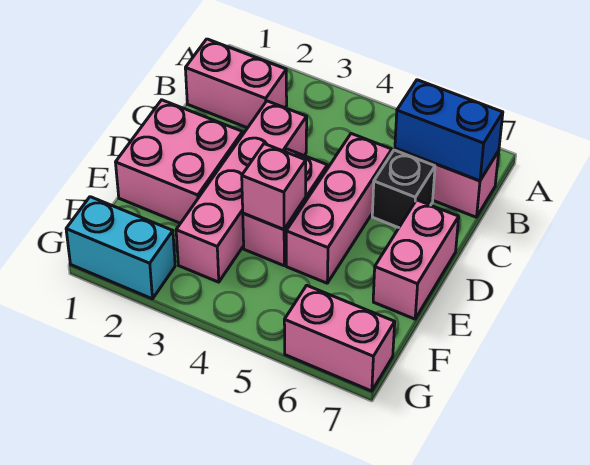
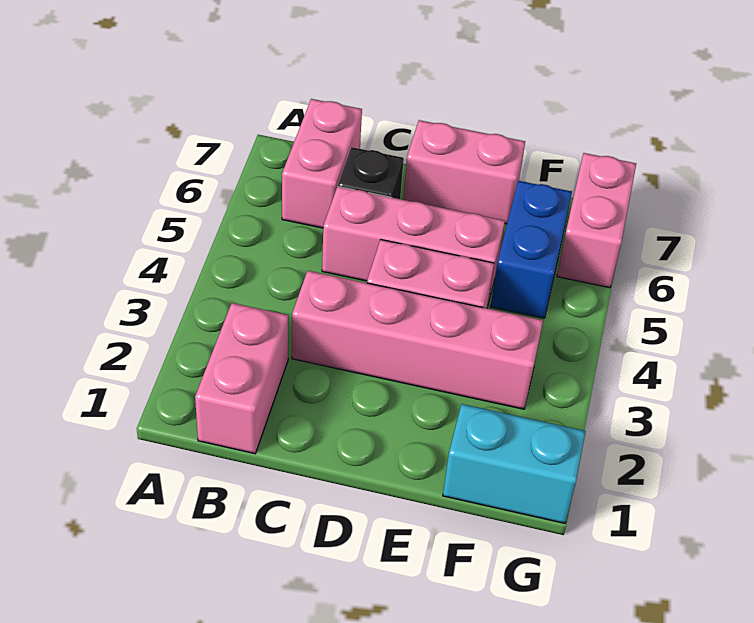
blue brick B6:B7 level 2 -> blue brick F5:F6 level 1
pink brick D1:E2 level 1 -> none
pink brick E4 level 2 -> none
cyan brick G1:G2 level 1 -> cyan brick F1:G1 level 1

